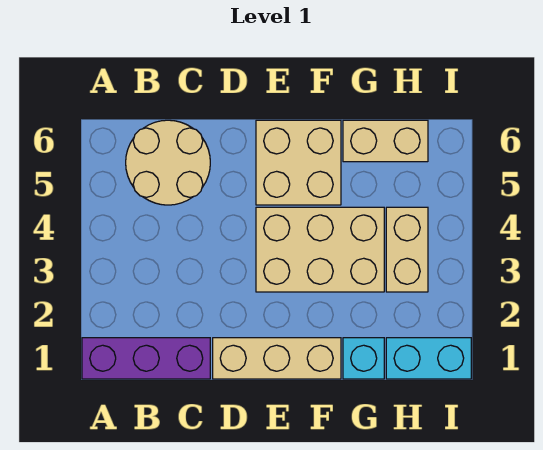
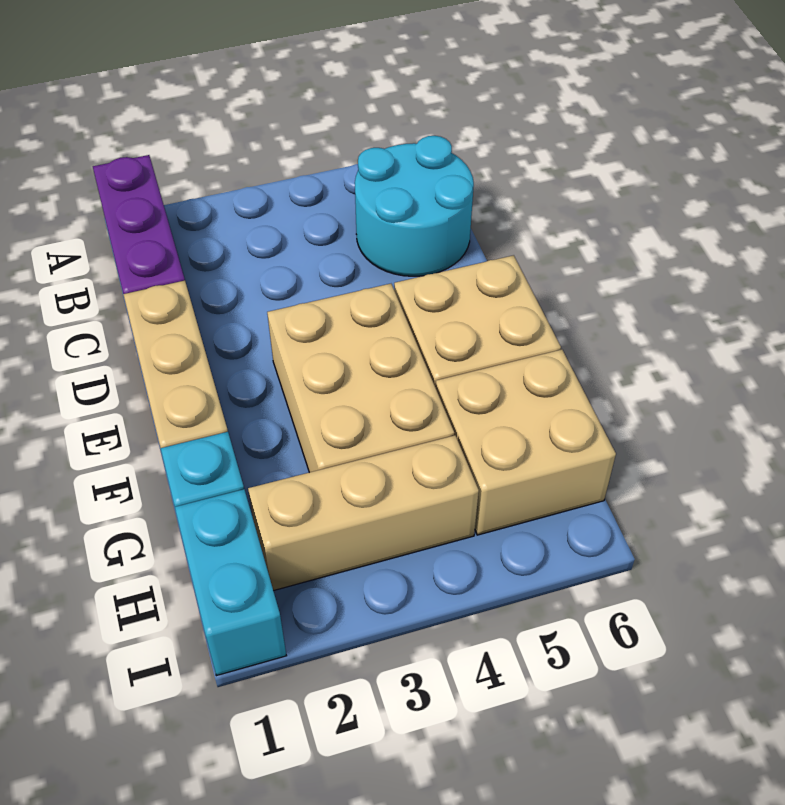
tan round brick B5:C6 level 1 -> cyan round brick B5:C6 level 1
tan brick G6:H6 level 1 -> tan brick G5:H6 level 1
tan brick H3:H4 level 1 -> tan brick H2:H4 level 1

